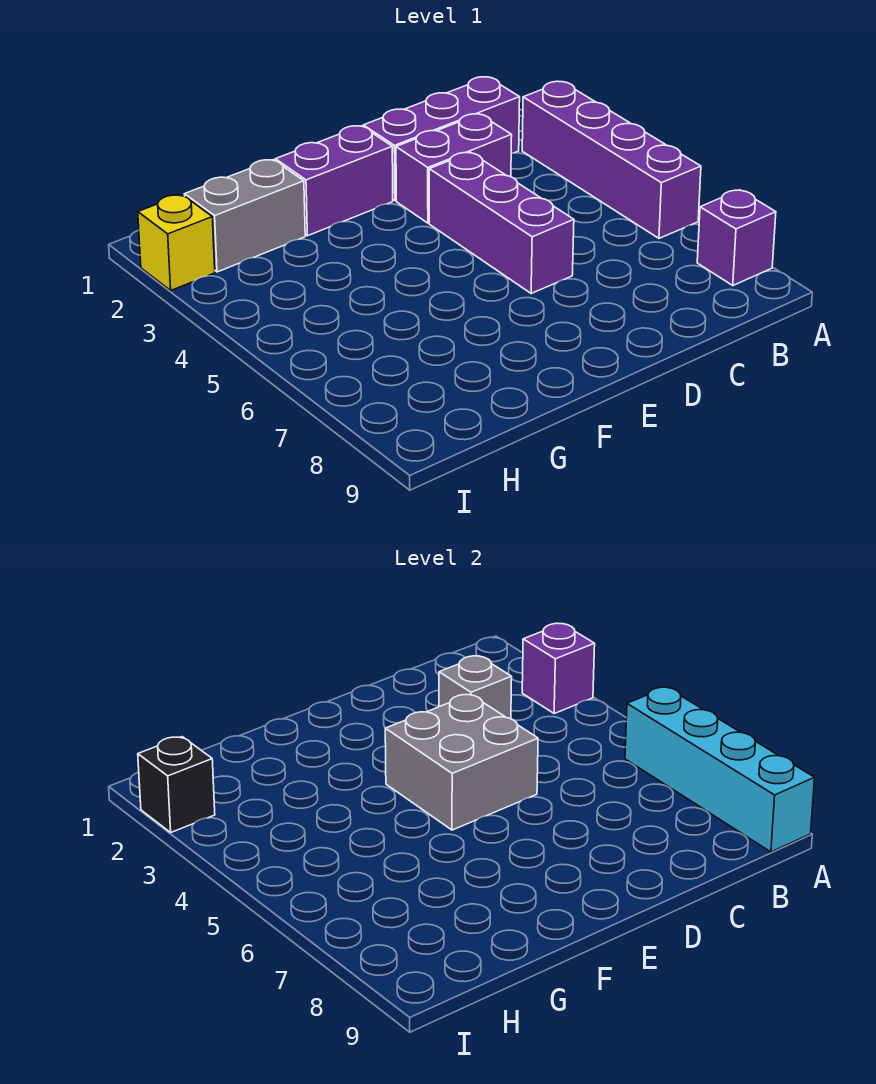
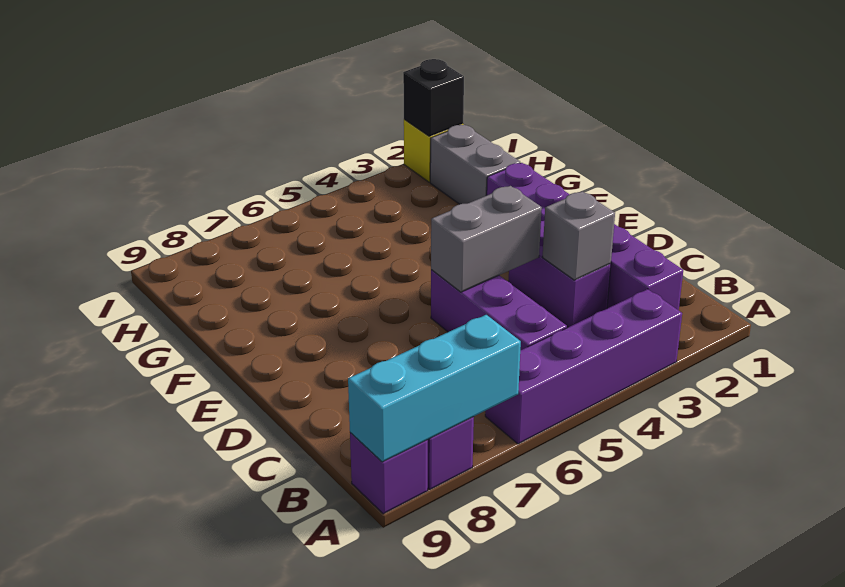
purple brick A3 level 2 -> purple brick A9 level 1
cyan brick A6:A9 level 2 -> cyan brick A7:A9 level 2
purple brick D4:D6 level 1 -> purple brick B5:D5 level 1
grey brick D4:E5 level 2 -> grey brick D4:D5 level 2

